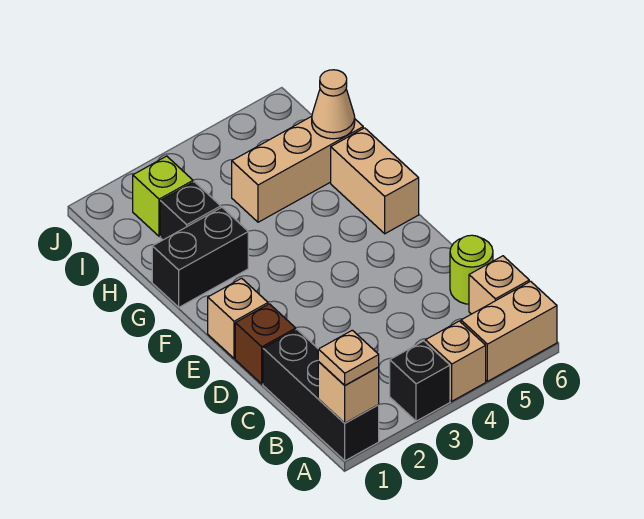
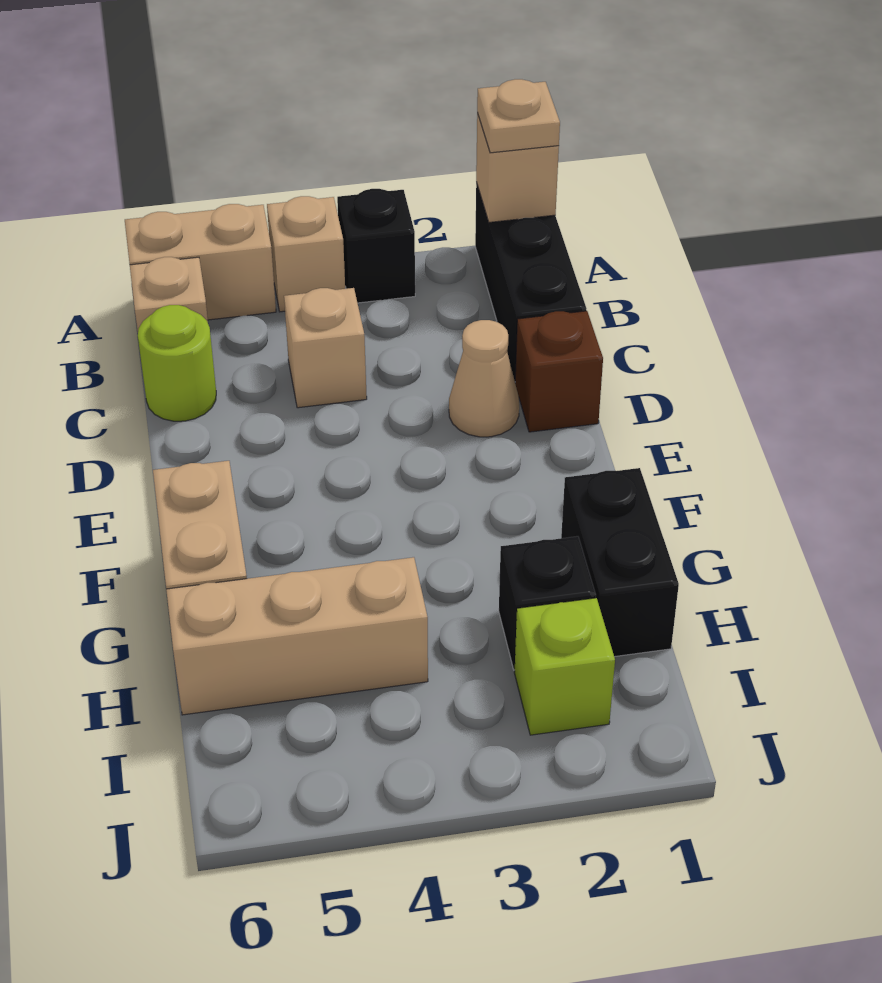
tan brick E1 level 1 -> tan brick C4 level 1
black brick G1:G2 level 1 -> black brick G1:H1 level 1
tan cone H6 level 2 -> tan cone D2 level 1

